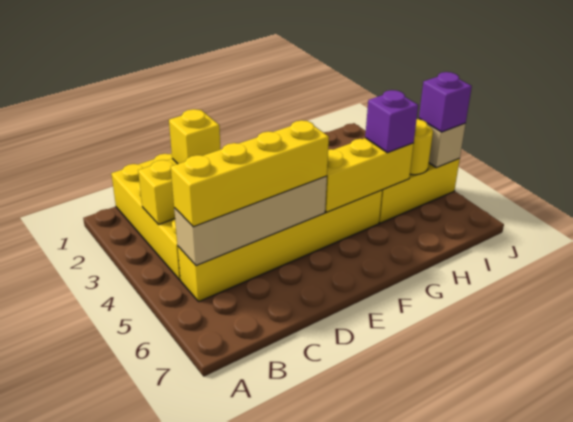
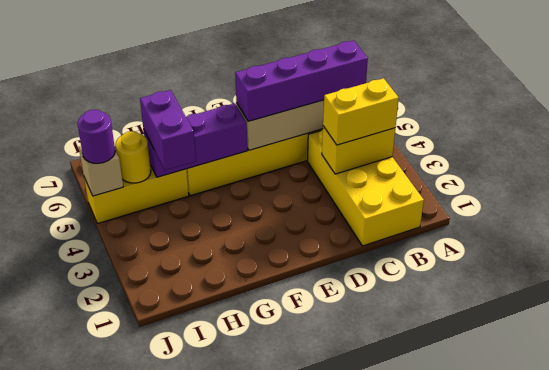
yellow brick B5:E5 level 3 -> purple brick B5:E5 level 3
yellow brick C3 level 3 -> yellow brick B3:C3 level 3
yellow brick F5:H5 level 2 -> purple brick F5:H5 level 2
purple brick H5 level 3 -> purple brick H4:H5 level 3
purple brick J5 level 3 -> purple round brick J5 level 3

